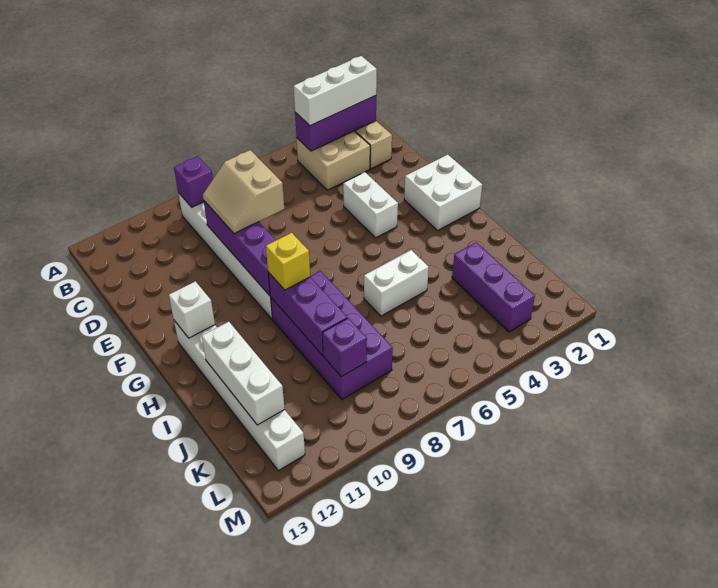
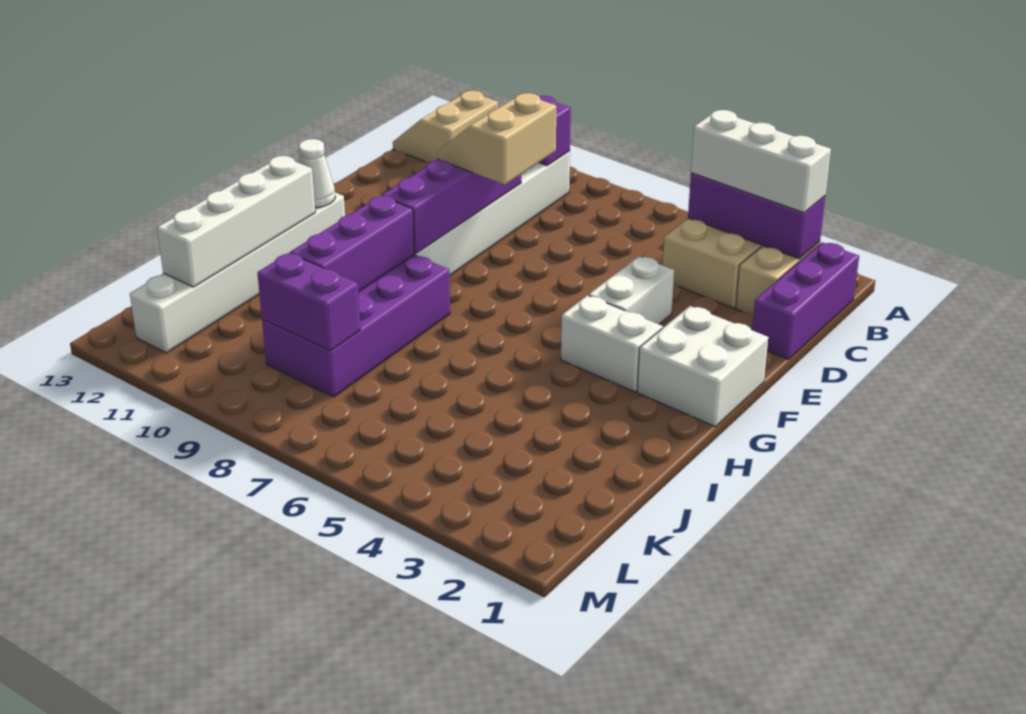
none -> tan slope A12:B13 level 1 top 12
white brick G12 level 2 -> white cone G12 level 2
yellow brick H9 level 3 -> none
white brick I5:I6 level 1 -> white brick G3:G4 level 1
white brick I12:K12 level 2 -> white brick H12:K12 level 2
purple brick J3:L3 level 1 -> purple brick B1:D1 level 1
purple brick K9 level 2 -> purple brick K8:K9 level 2

